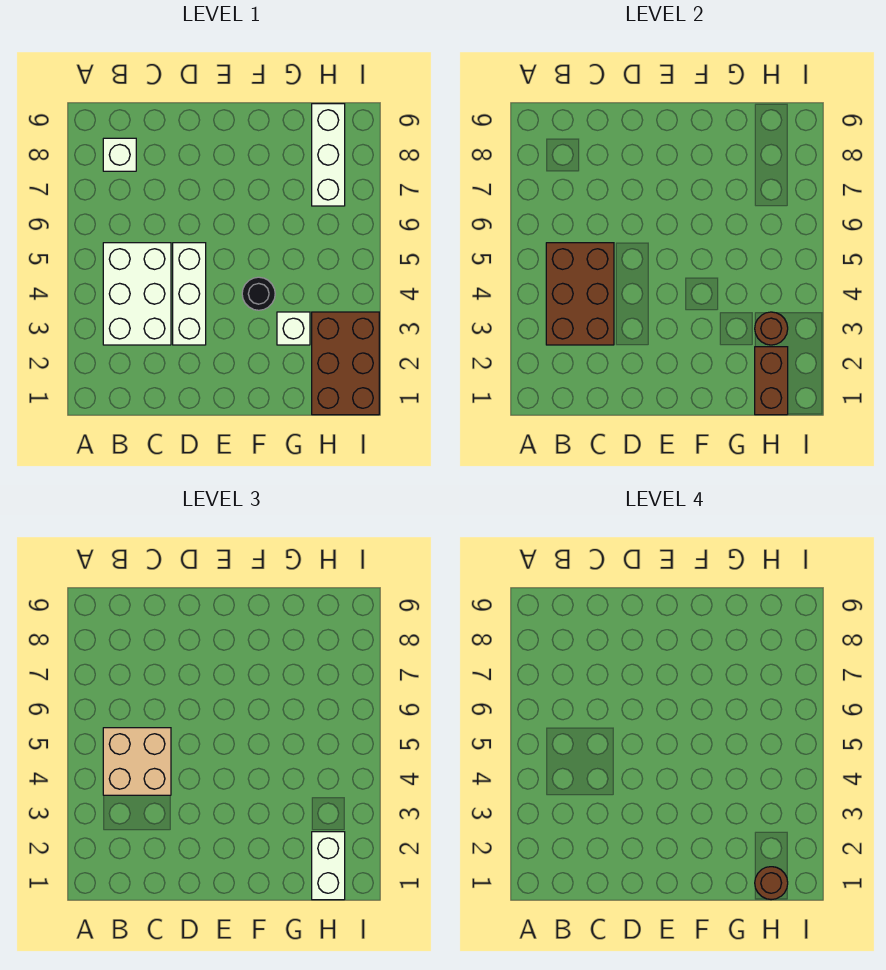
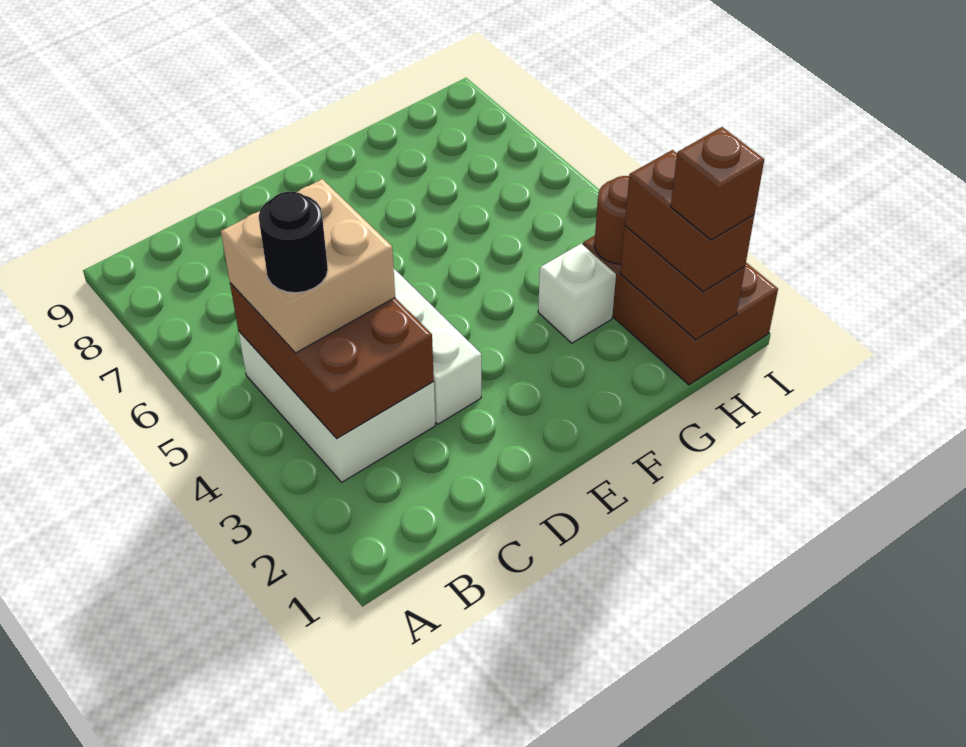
white brick B8 level 1 -> none
black round brick F4 level 1 -> black round brick B4 level 4
white brick H1:H2 level 3 -> brown brick H1:H2 level 3
brown round brick H1 level 4 -> brown brick H1 level 4
white brick H7:H9 level 1 -> none

